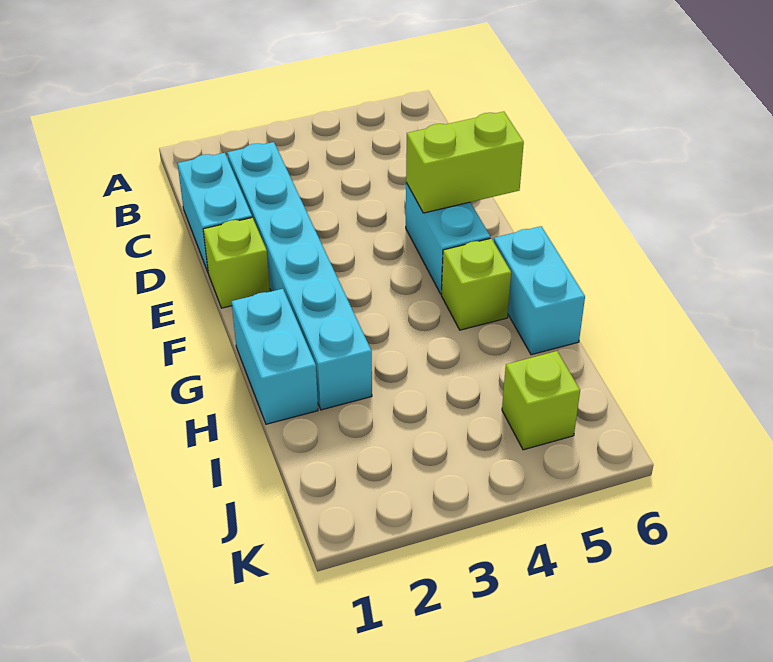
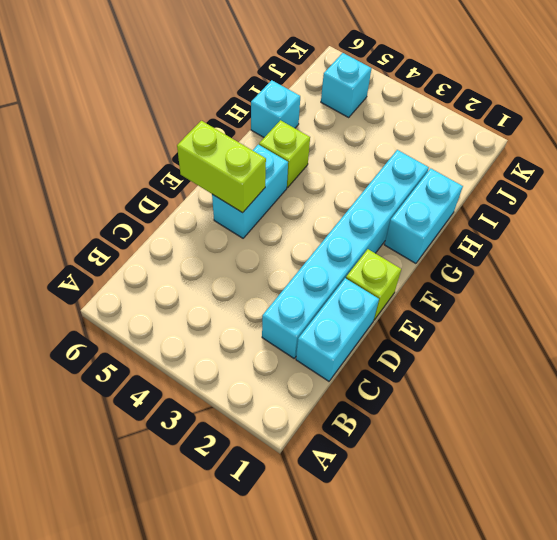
cyan brick G6:H6 level 1 -> cyan brick H6 level 1
lime brick J5 level 1 -> cyan brick J5 level 1

